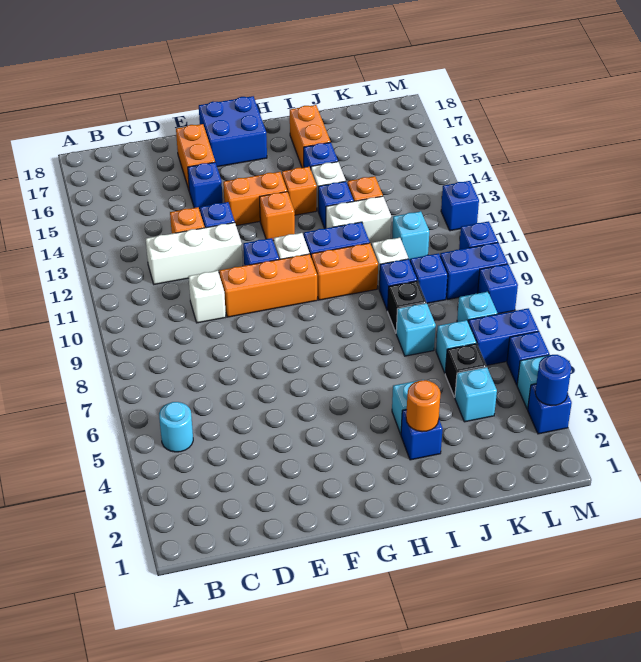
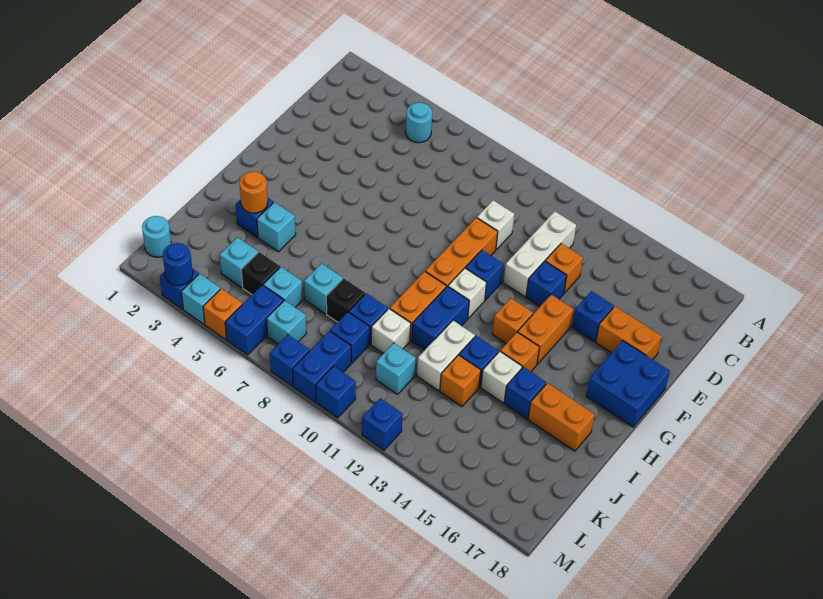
none -> cyan round brick L1 level 1
blue brick M5 level 1 -> orange brick M5 level 1

